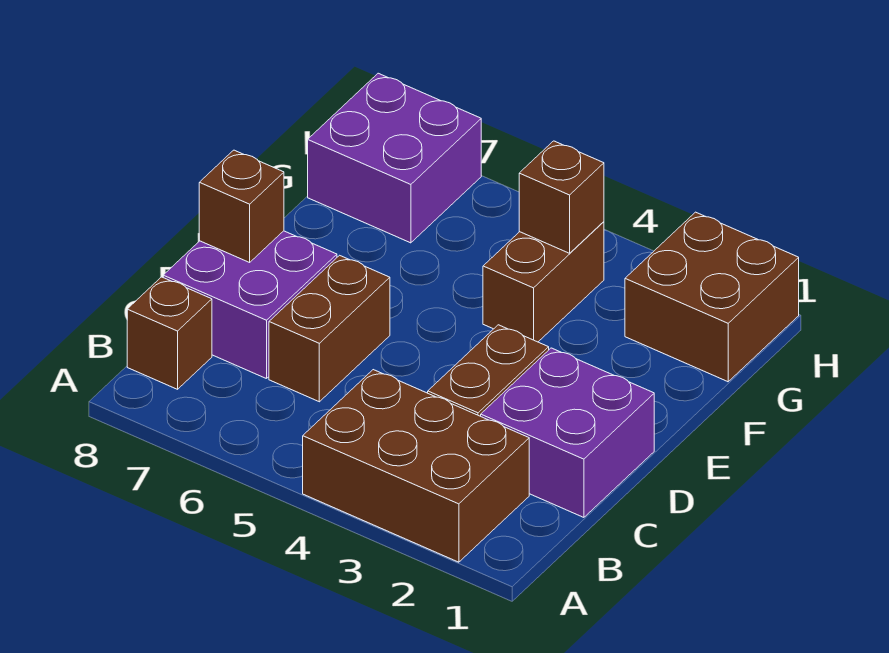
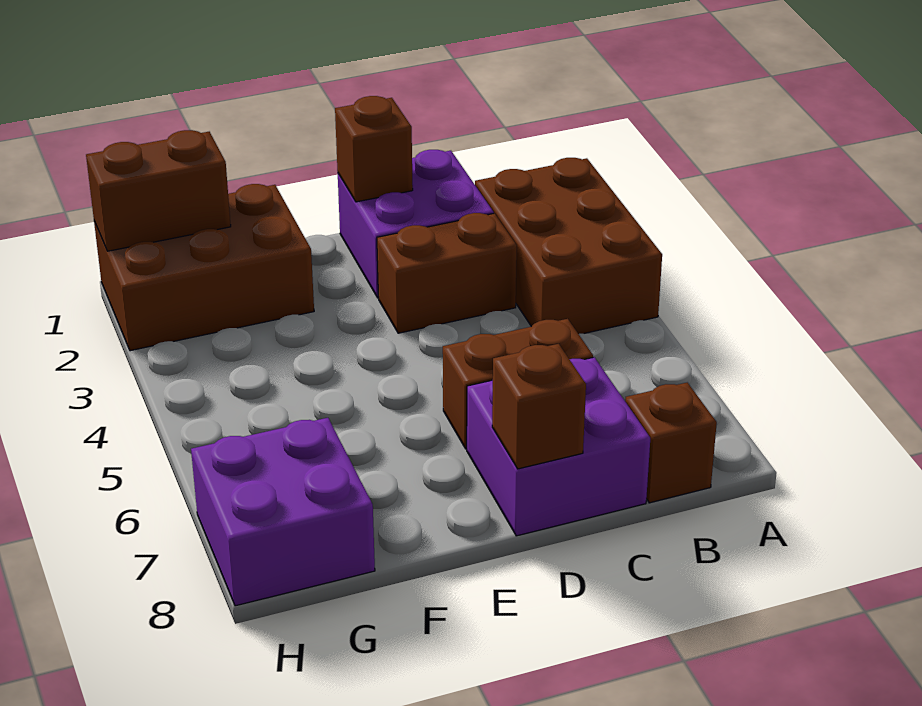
brown brick F4:G4 level 1 -> brown brick G1:H1 level 2
brown brick G1:H2 level 1 -> brown brick F1:H2 level 1
brown brick G4 level 2 -> brown brick D1 level 2

